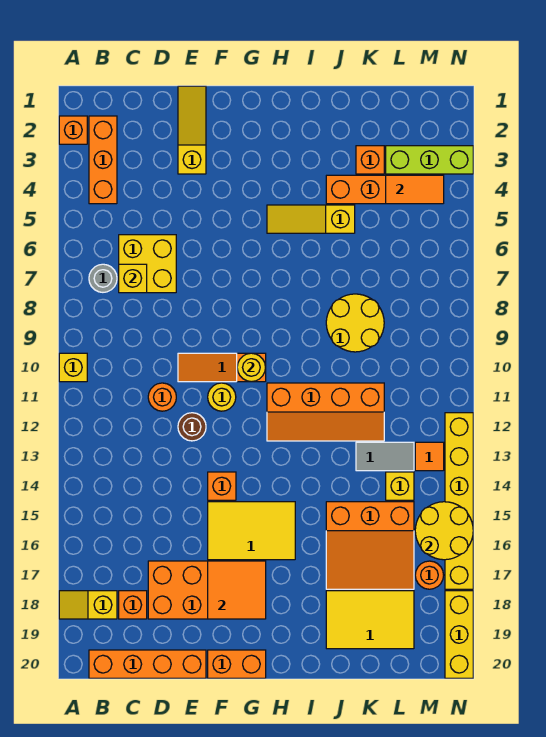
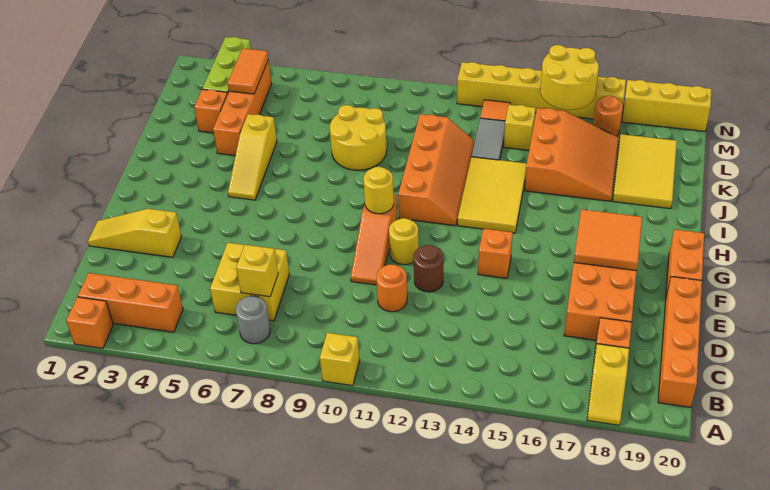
yellow tile F15:H16 level 1 -> yellow tile H13:J14 level 1

